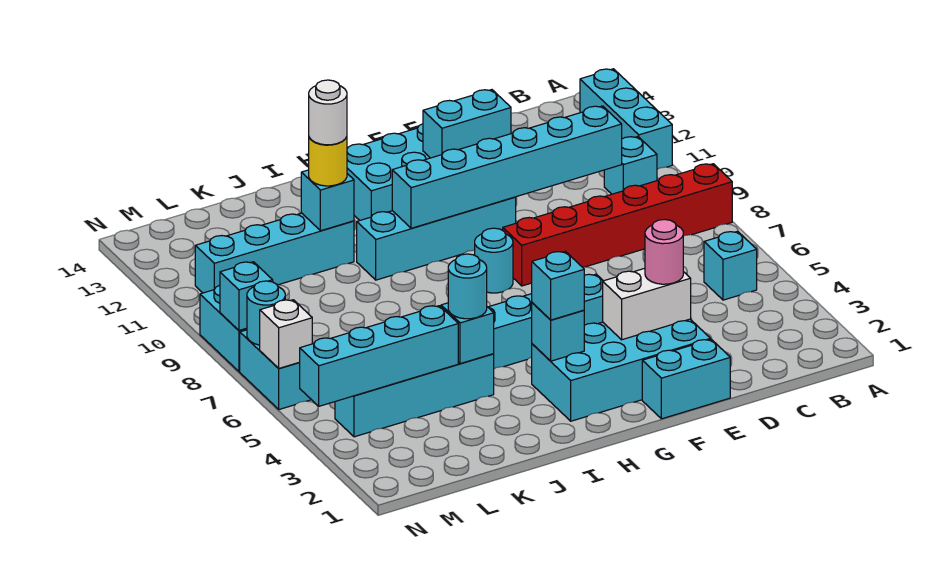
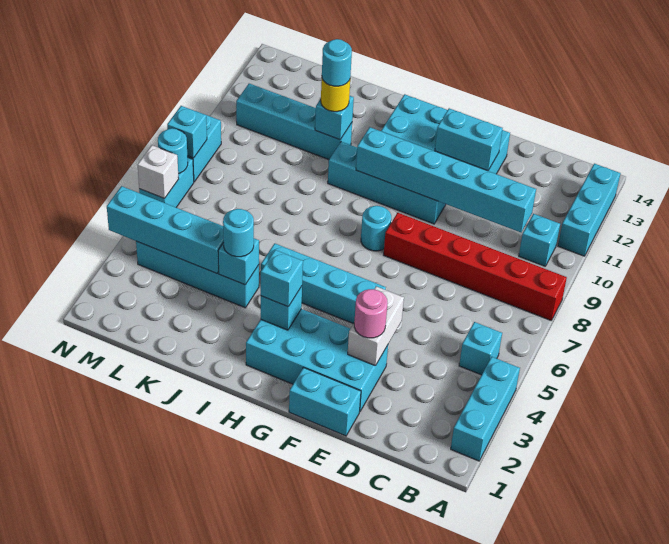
none -> cyan brick A2:A4 level 1
white brick E3:F3 level 2 -> white brick E3:E4 level 2
white round brick J11 level 4 -> cyan round brick J11 level 4

